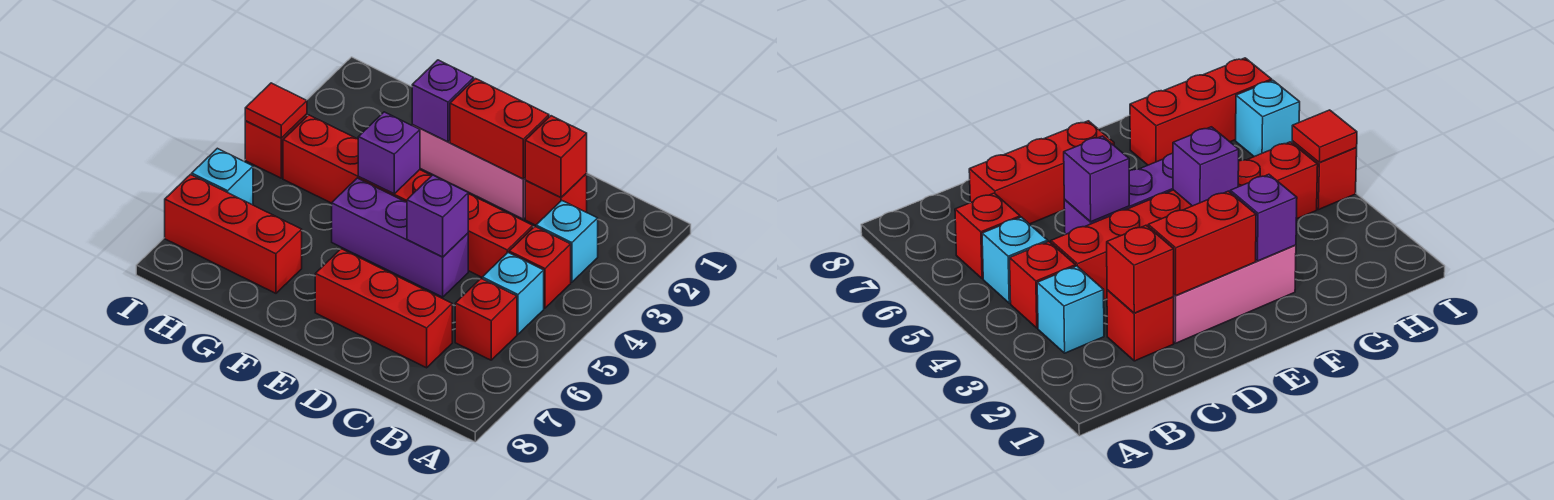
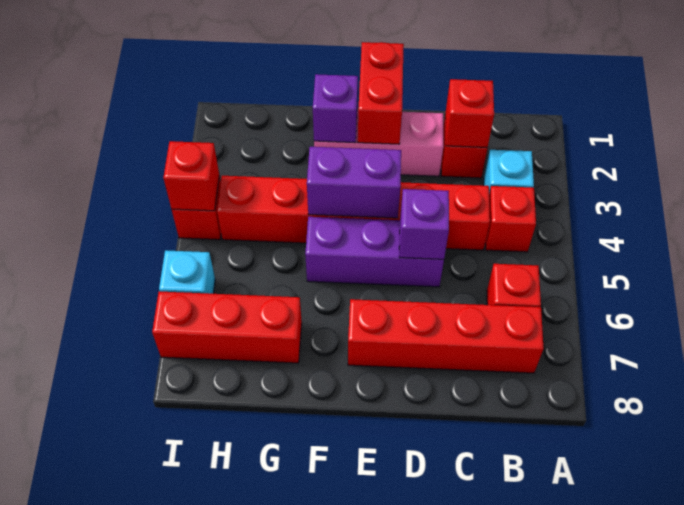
cyan brick B5 level 1 -> none
red brick C7:E7 level 1 -> red brick B7:E7 level 1
red brick D2:E2 level 2 -> red brick E1:E2 level 2
purple brick F4 level 2 -> purple brick E4:F4 level 2
red tile I4 level 2 -> red brick I4 level 2

